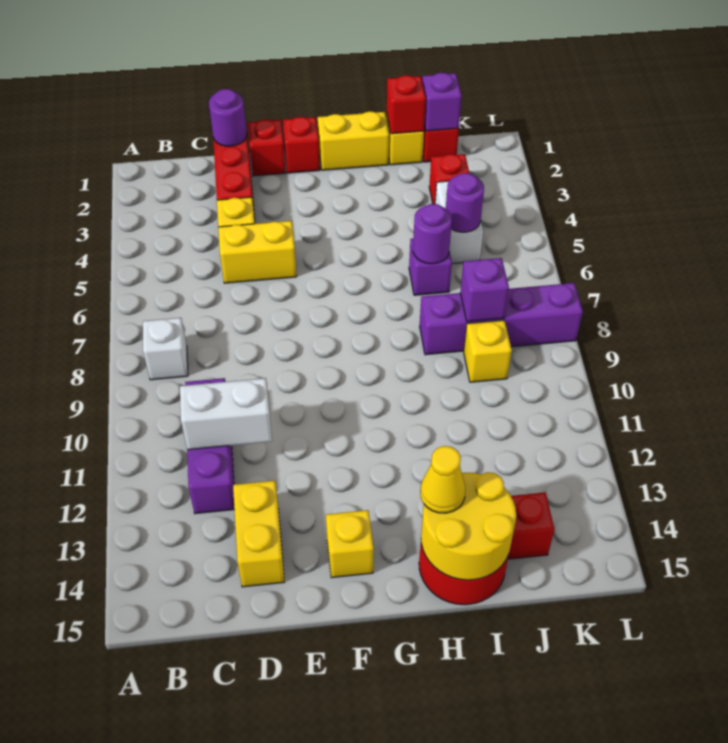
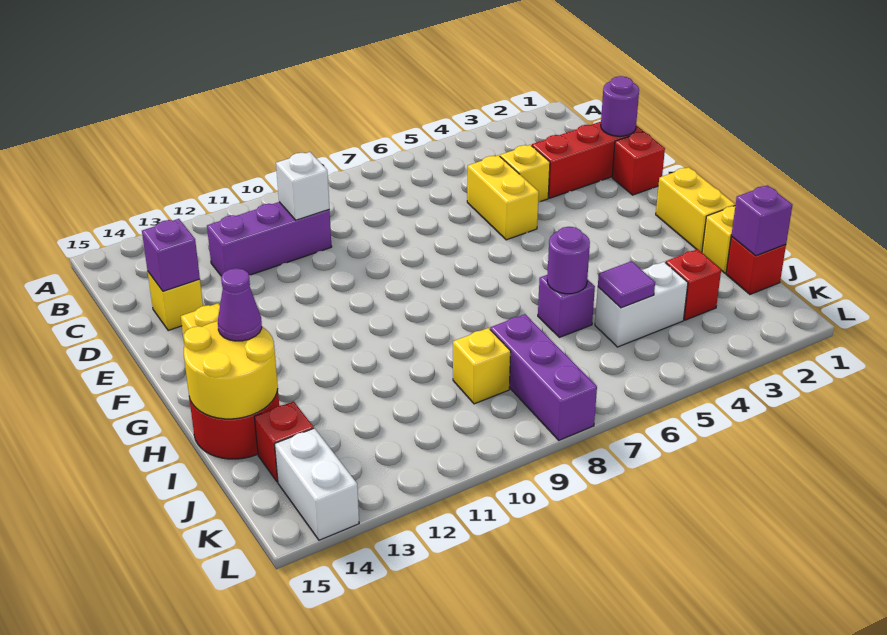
white brick B8 level 1 -> white brick C10 level 2
white brick C11:D11 level 2 -> white brick K14:L14 level 1
yellow brick D13:D14 level 1 -> yellow brick D14 level 1
red brick F1 level 1 -> none
yellow cone H14 level 3 -> purple cone H14 level 3
red brick I1 level 2 -> none
purple brick I8:L8 level 1 -> purple brick J8:L8 level 1
purple round brick J5 level 2 -> purple tile J5 level 2
purple brick J8 level 2 -> purple brick D14 level 2

